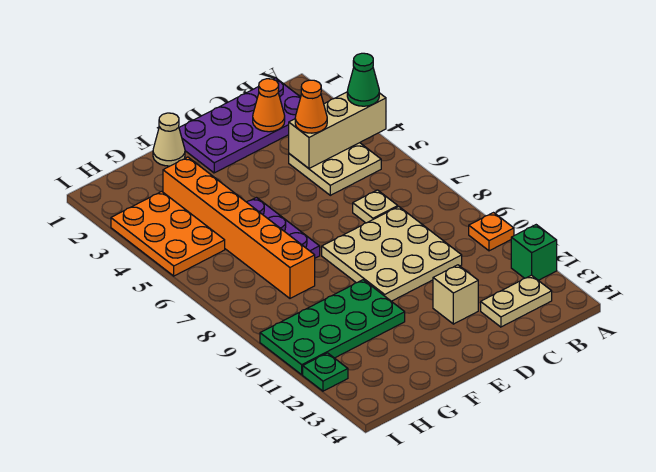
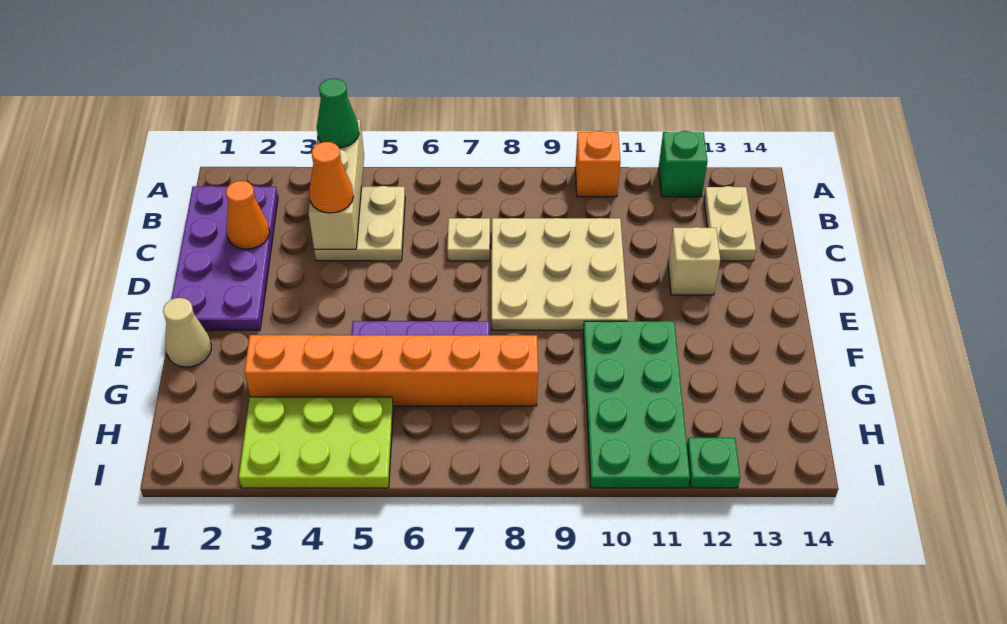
orange plate A10 level 1 -> orange brick A10 level 1
orange plate H3:I5 level 1 -> lime plate H3:I5 level 1

